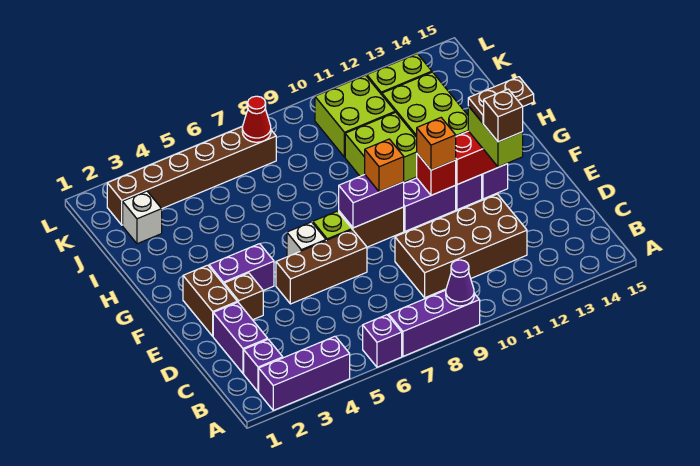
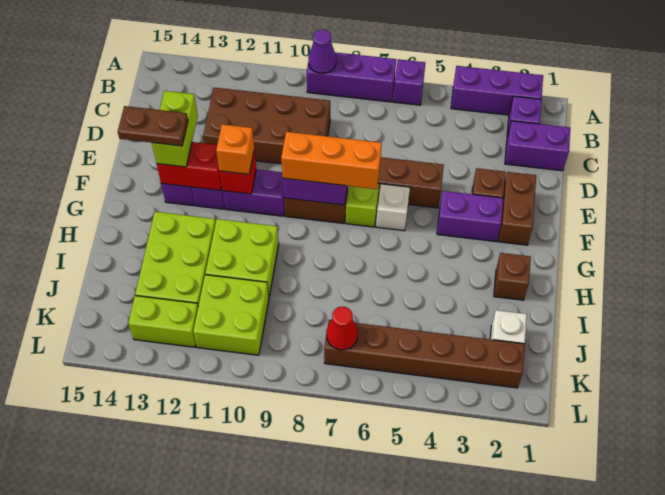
purple brick C2:D2 level 1 -> purple brick C1:C2 level 1
brown brick E13 level 4 -> brown brick H2 level 1
orange brick F9 level 3 -> orange brick F7:F9 level 3

